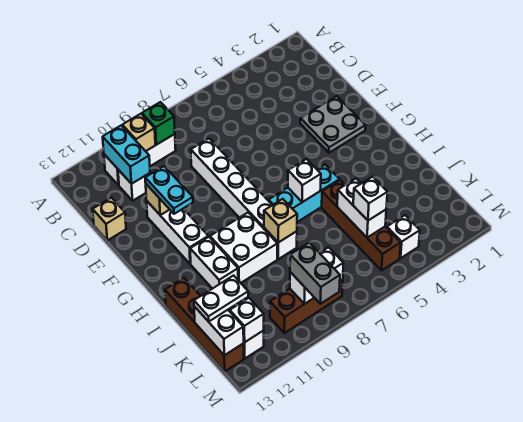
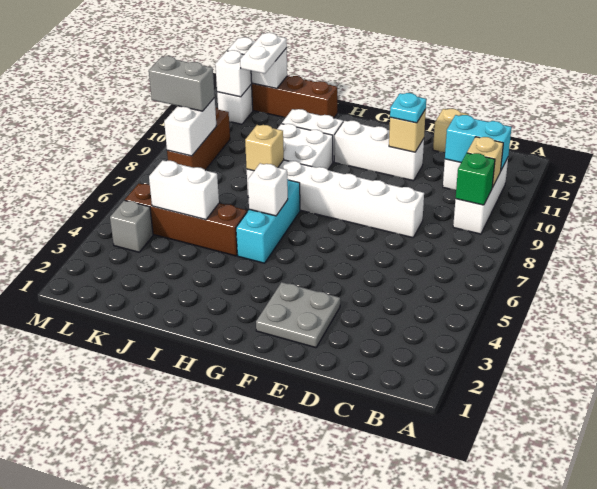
cyan plate E11:F11 level 3 -> cyan plate E11 level 3
white brick K5 level 3 -> none
white brick L4 level 1 -> grey brick L4 level 1

